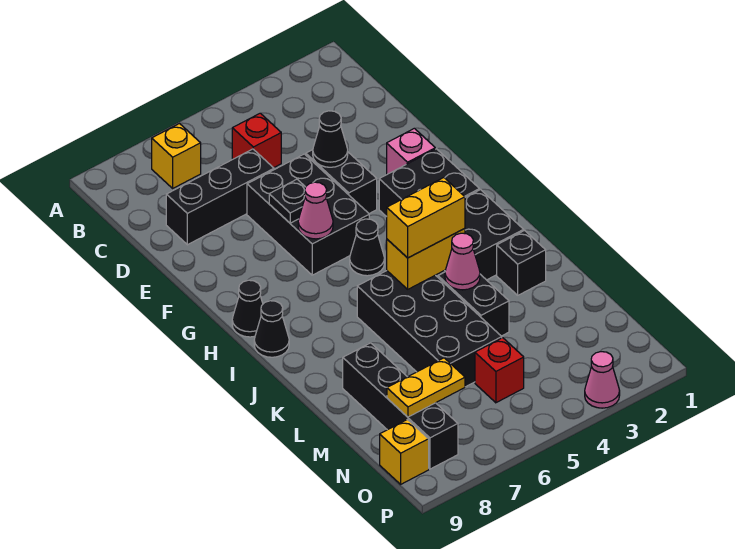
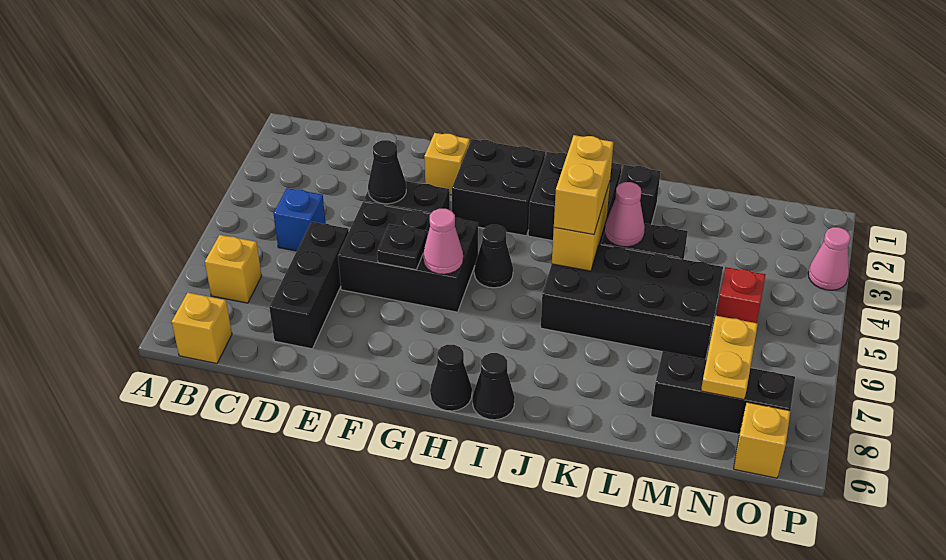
none -> yellow brick B9 level 1
red brick C5 level 1 -> blue brick C5 level 1
pink brick F2 level 1 -> yellow brick F2 level 1
black brick L8:O8 level 1 -> black brick M8:O8 level 1

